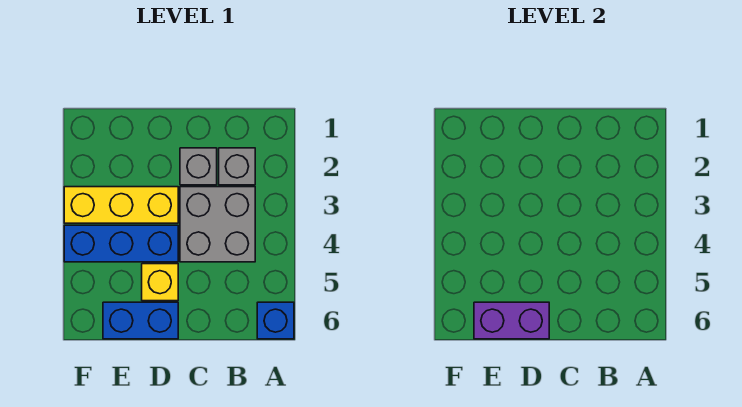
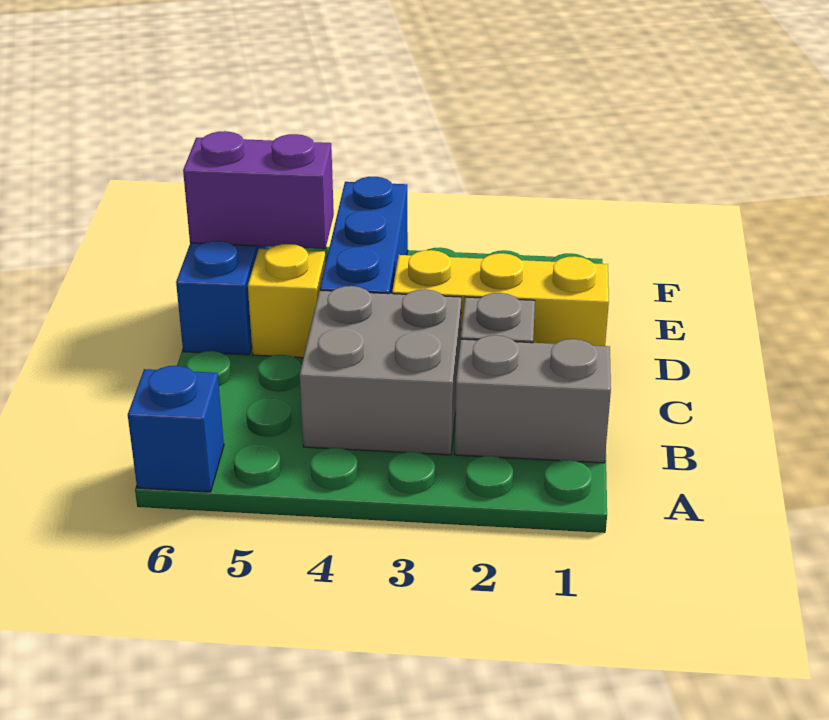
grey brick B2 level 1 -> grey brick B1:B2 level 1
yellow brick D3:F3 level 1 -> yellow brick D1:D3 level 1
purple brick D6:E6 level 2 -> purple brick E5:E6 level 2

